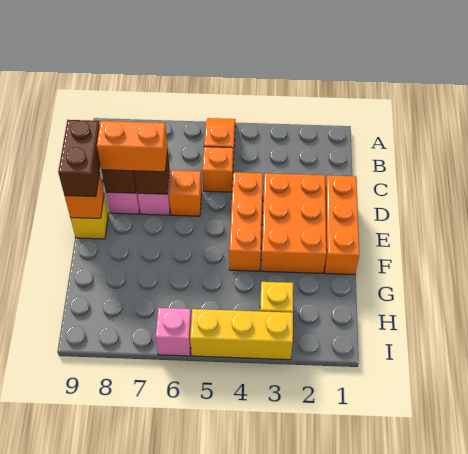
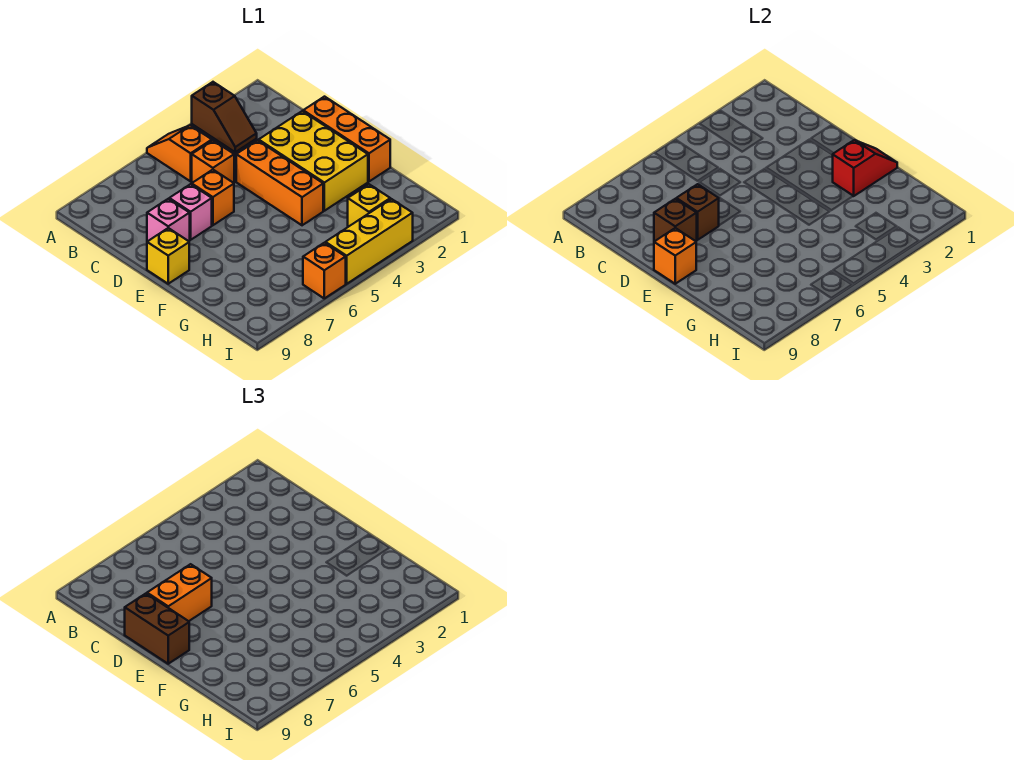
none -> brown slope A3:B3 level 1 top A
orange brick D2:F3 level 1 -> yellow brick D2:F3 level 1
none -> red slope F1:F2 level 2 top 2
pink brick I6 level 1 -> orange brick I6 level 1

